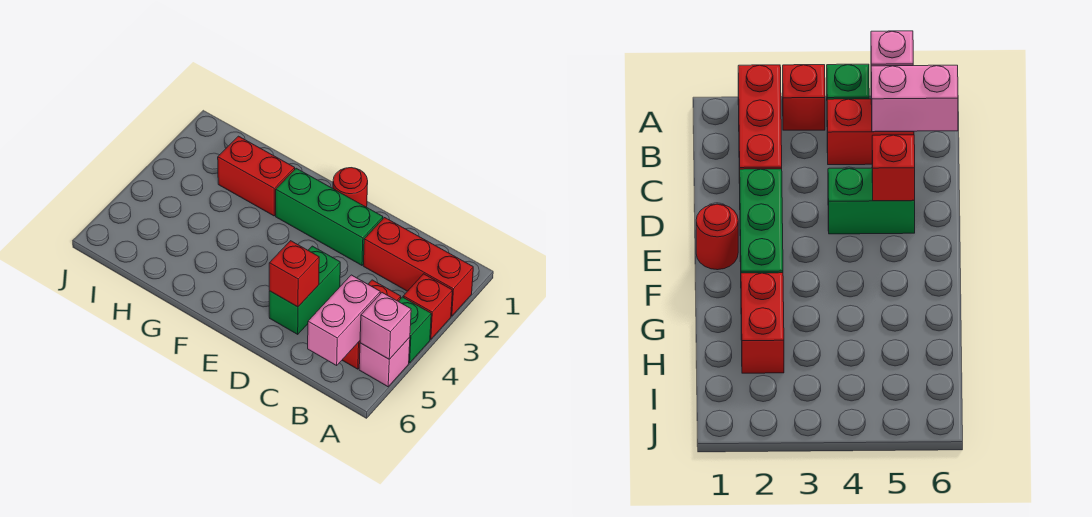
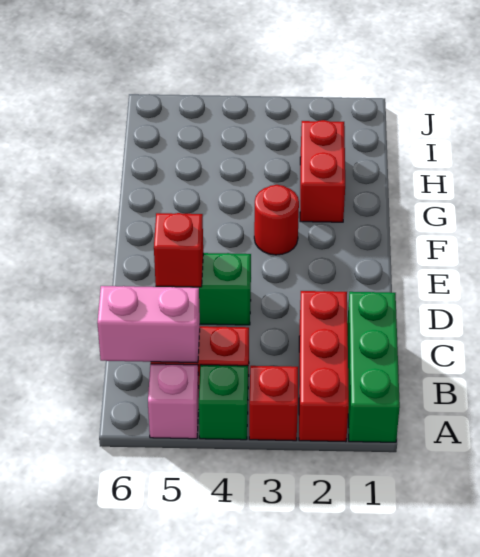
pink brick A5 level 2 -> none
green brick D2:F2 level 1 -> green brick A1:C1 level 1
red round brick E1 level 1 -> red round brick F3 level 1

